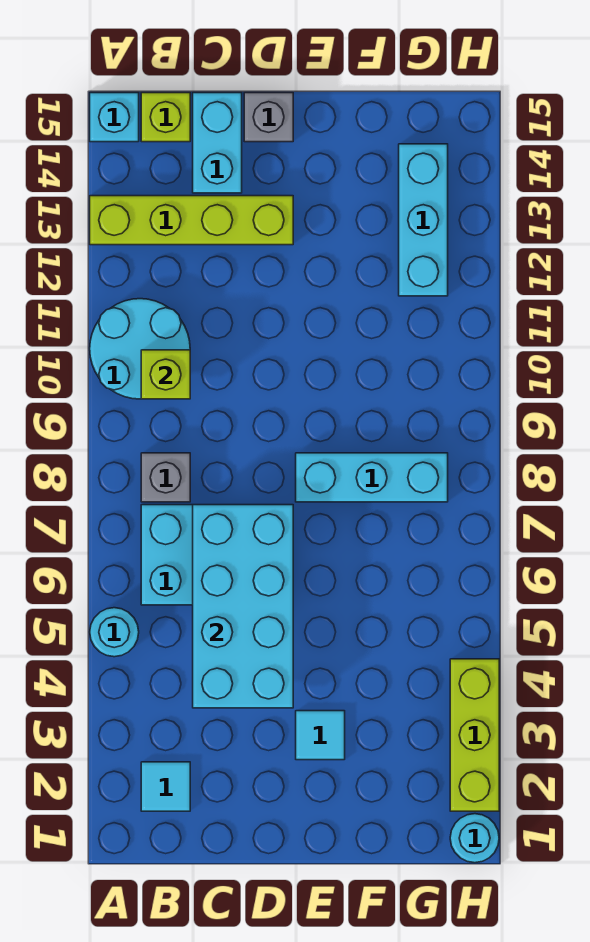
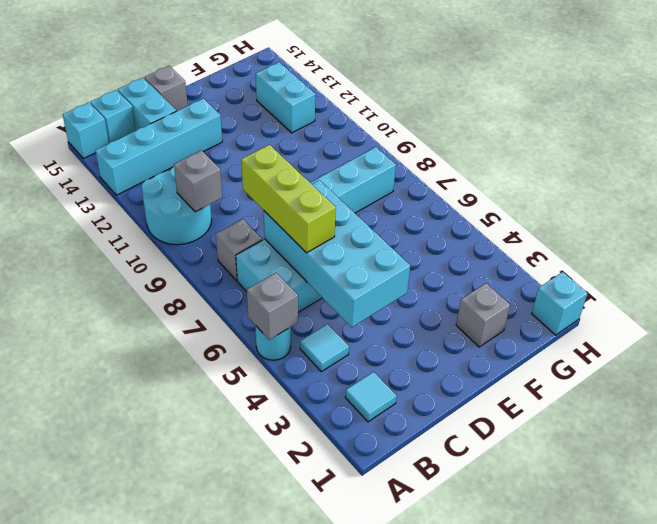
none -> grey brick A5 level 2
lime brick A13:D13 level 1 -> cyan brick A13:D13 level 1
lime brick B10 level 2 -> grey brick B10 level 2
lime brick B15 level 1 -> cyan brick B15 level 1
cyan tile E3 level 1 -> cyan tile B4 level 1
none -> grey brick F2 level 1
cyan brick G12:G14 level 1 -> cyan brick G12:G13 level 1
cyan round brick H1 level 1 -> cyan brick H1 level 1
lime brick H2:H4 level 1 -> lime brick C6:C8 level 3

